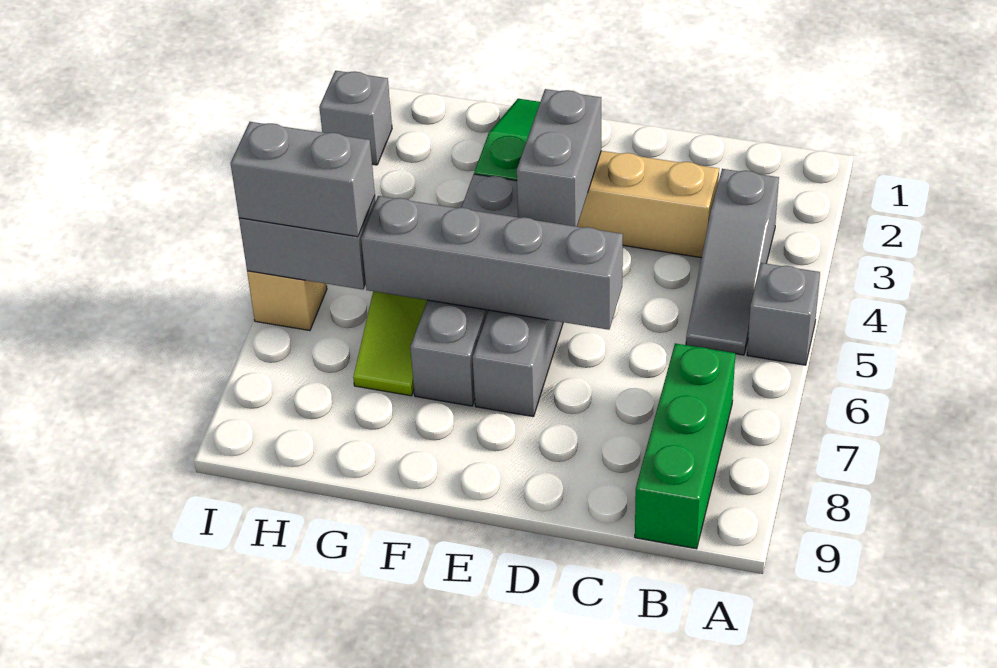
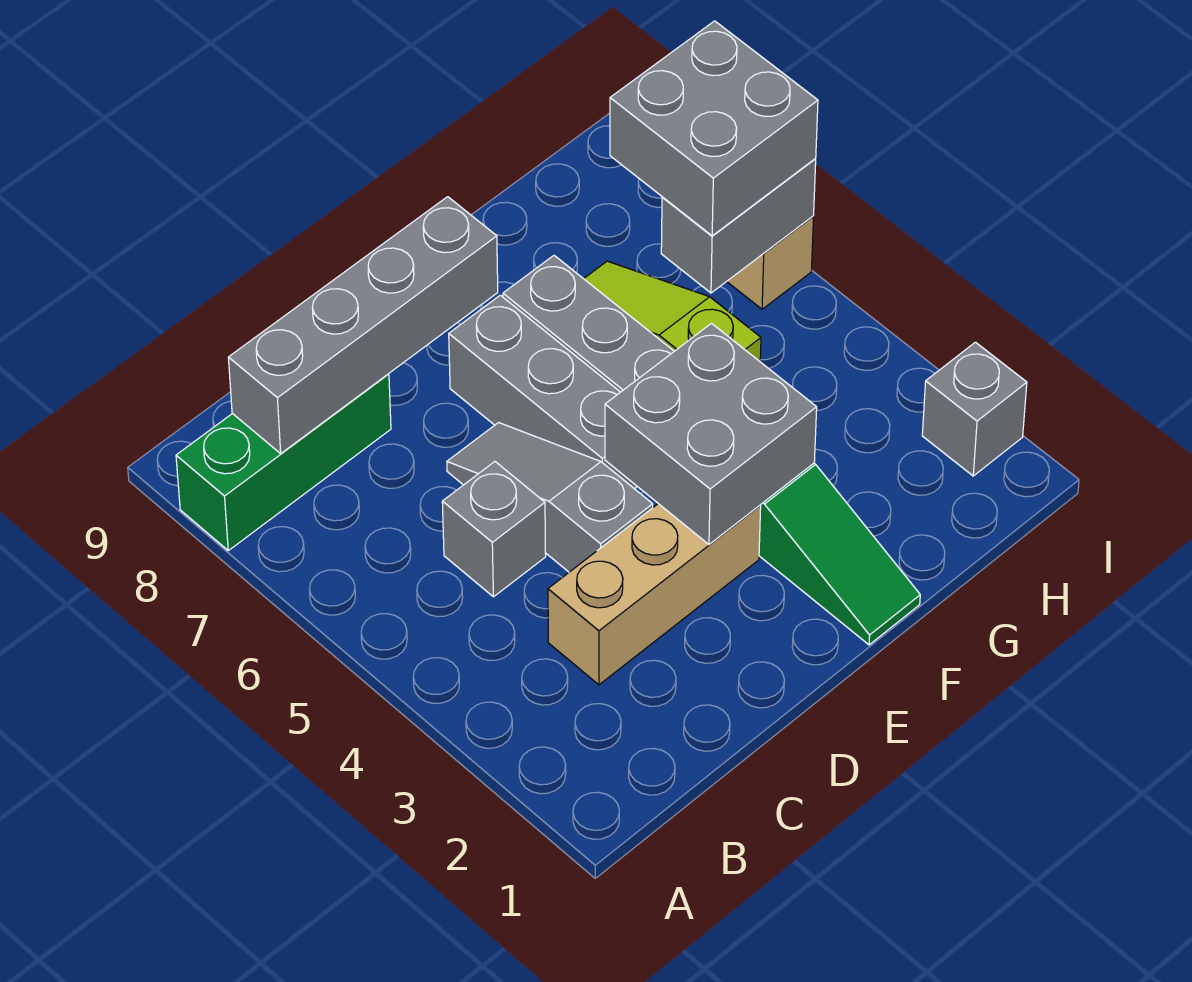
grey brick A5 level 1 -> grey brick C5 level 1
grey slope B3:B5 level 1 top 3 -> grey slope D4:D6 level 1 top 4
green brick B7:B9 level 1 -> green brick A8:C8 level 1
grey brick D6:G6 level 2 -> grey brick B8:E8 level 2
grey brick E3:E4 level 2 -> grey brick E3:F4 level 2
grey brick H6:I6 level 3 -> grey brick H6:I7 level 3

